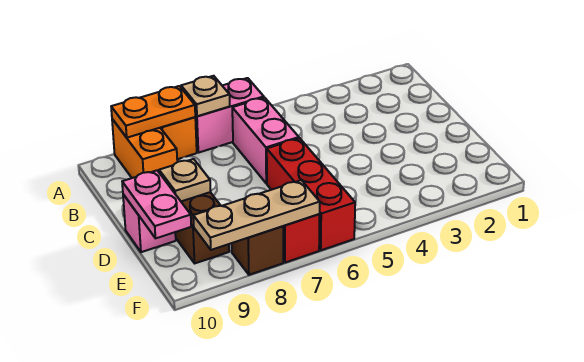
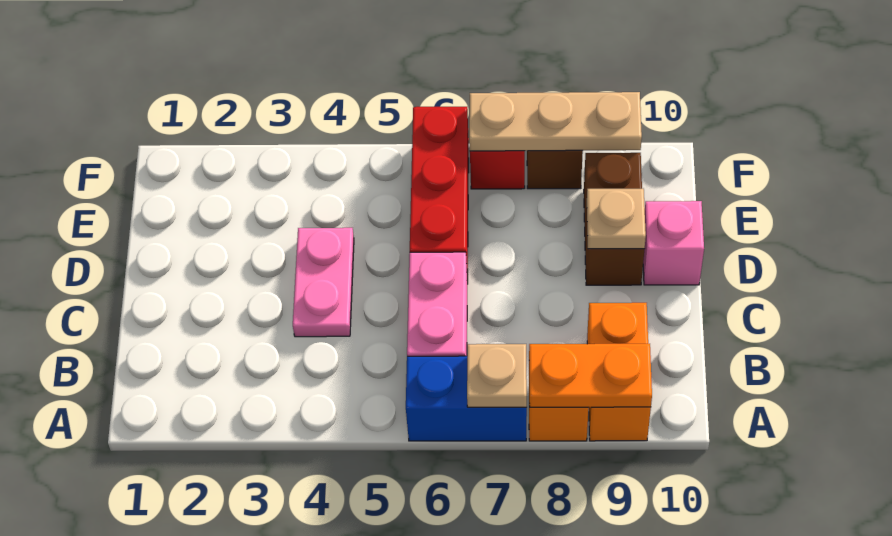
pink brick A6:A7 level 1 -> blue brick A6:A7 level 1
pink plate D10:E10 level 2 -> pink plate C4:D4 level 1

